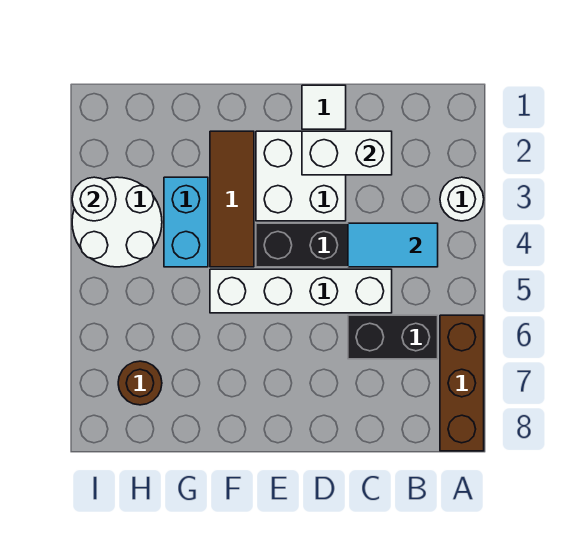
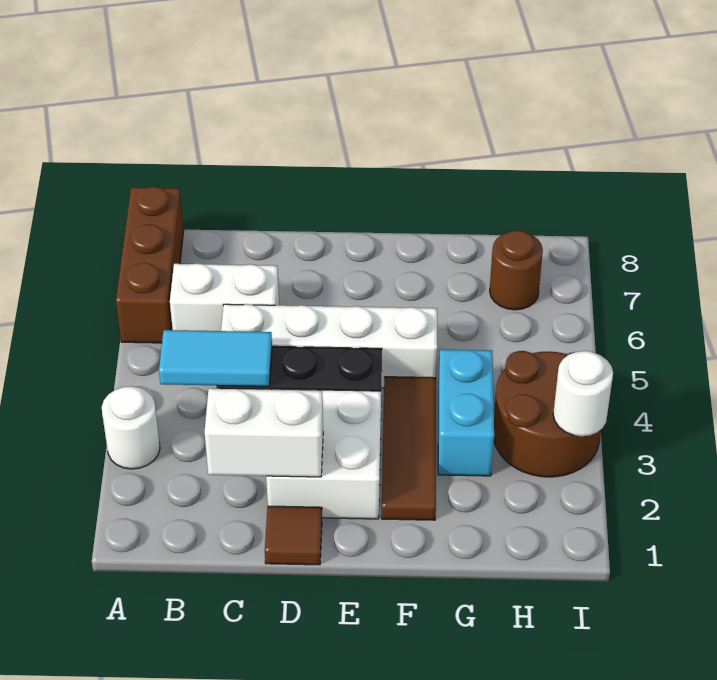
black brick B6:C6 level 1 -> white brick B6:C6 level 1
white tile D1 level 1 -> brown tile D1 level 1
white round brick H3:I4 level 1 -> brown round brick H3:I4 level 1

